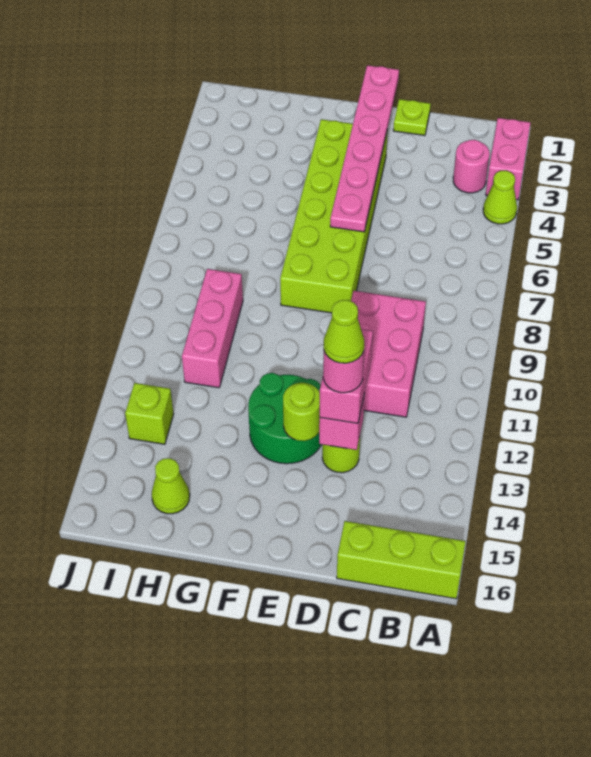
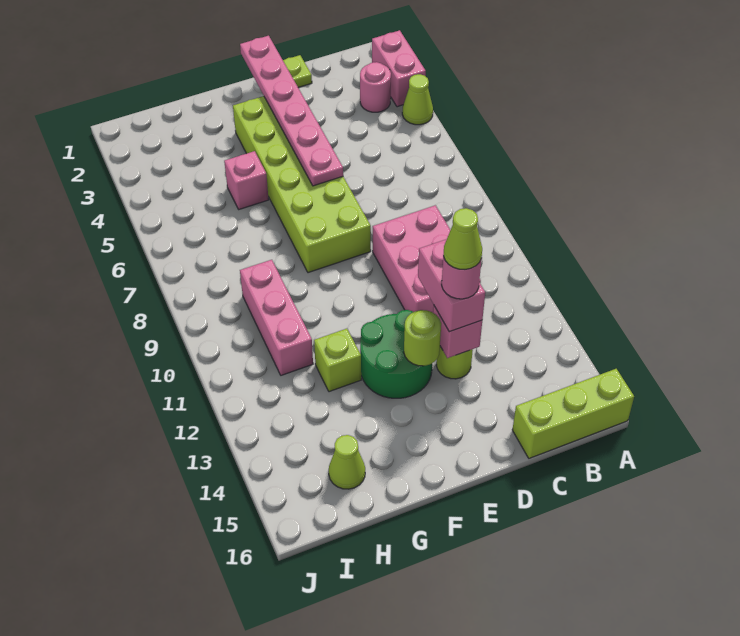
none -> pink brick G5 level 1
lime brick I13 level 1 -> lime brick G12 level 1

